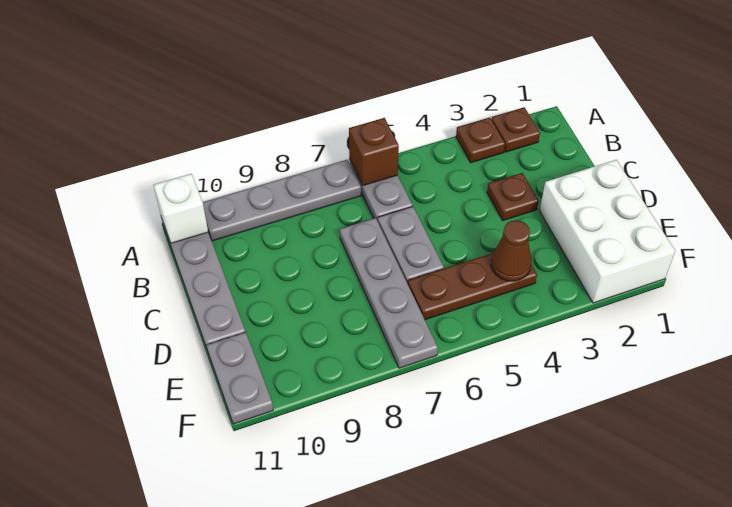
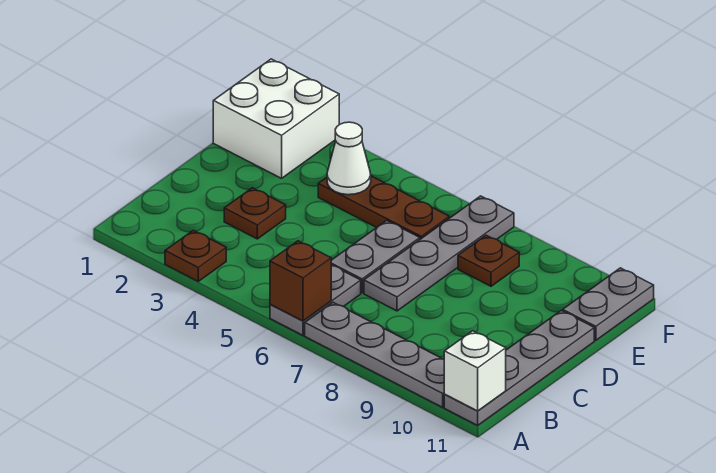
brown plate A2 level 1 -> brown plate E8 level 1
white brick D1:F2 level 1 -> white brick E1:F2 level 1
brown cone E4 level 2 -> white cone E4 level 2

